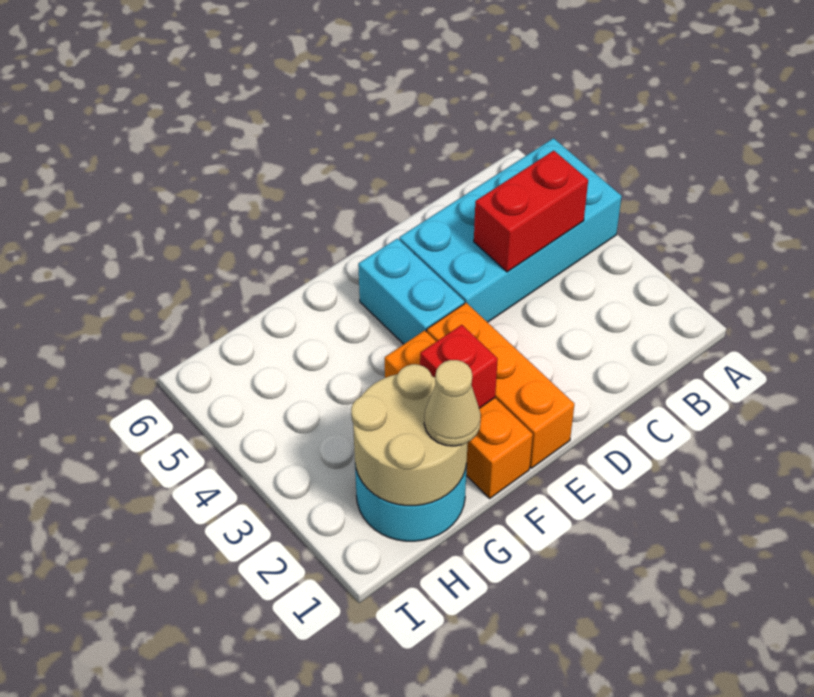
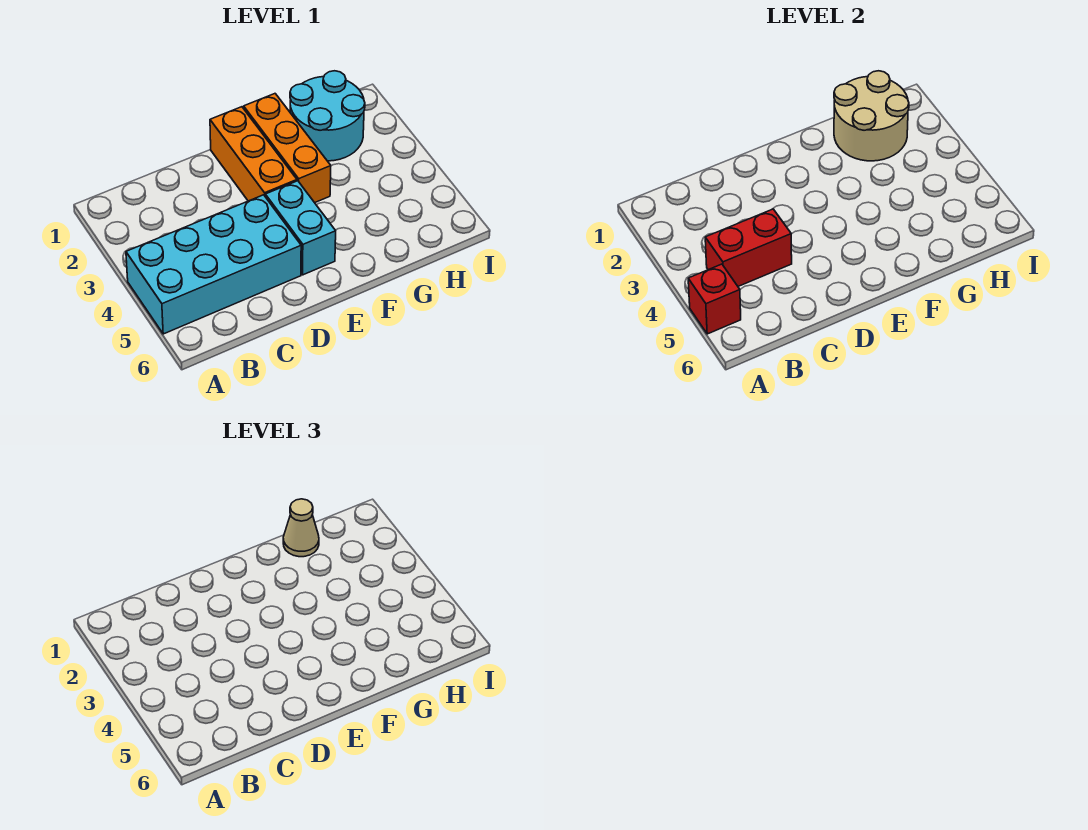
red brick F2 level 2 -> red brick A5 level 2

